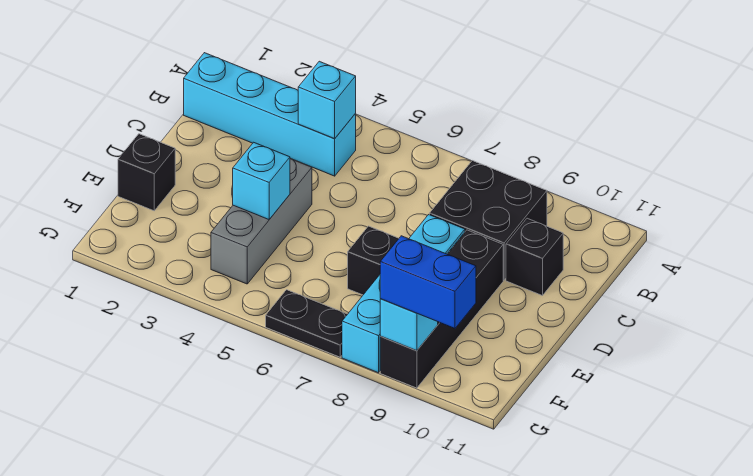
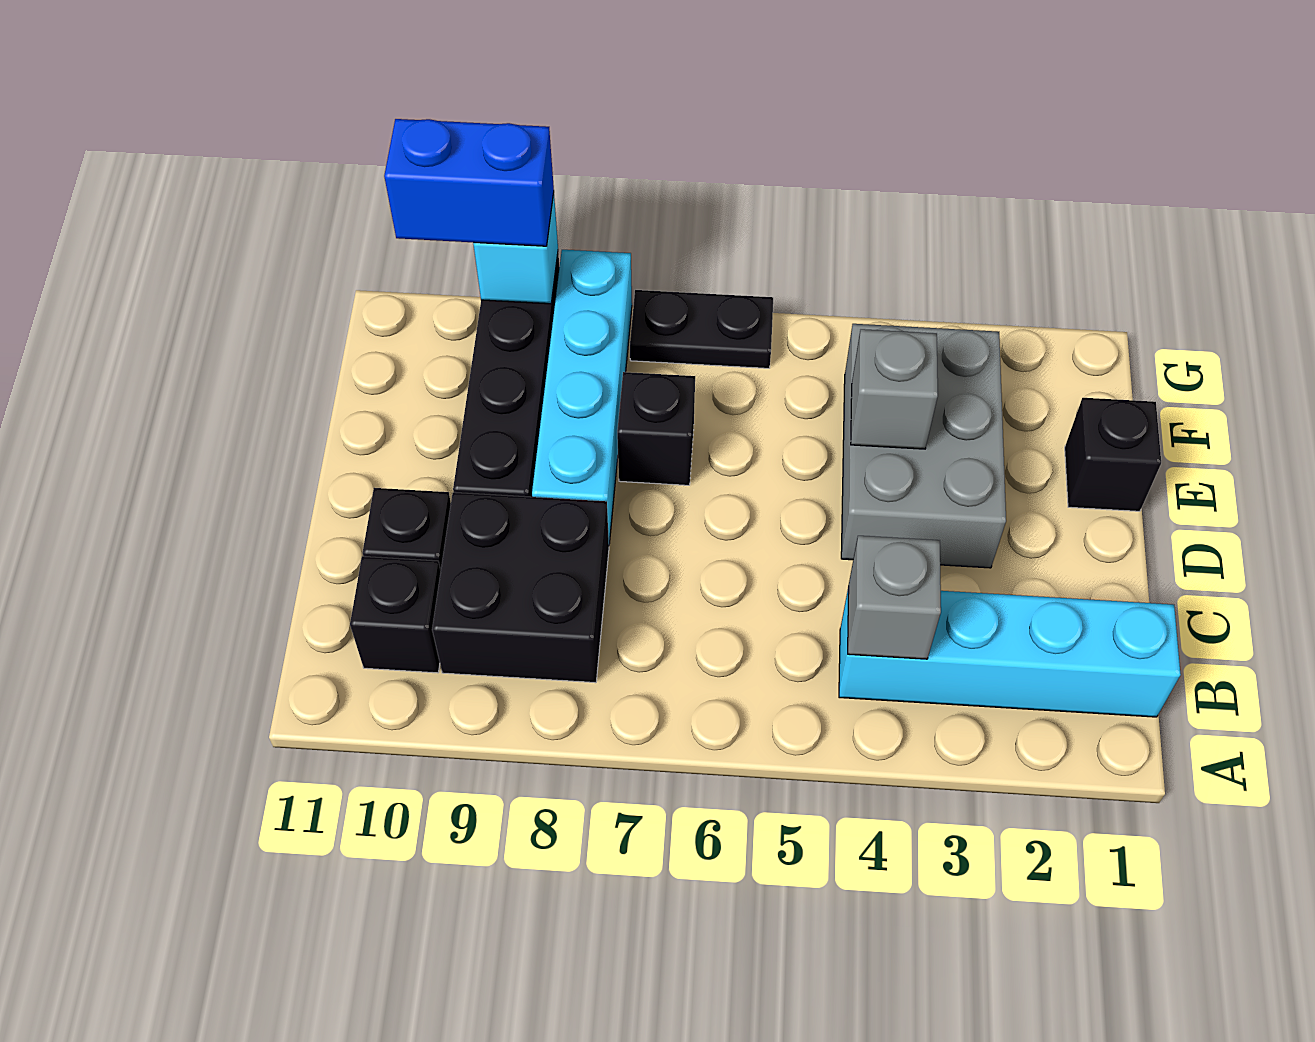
cyan brick B4 level 2 -> grey brick B4 level 2
none -> black brick B10 level 1
grey brick D4:F4 level 1 -> grey brick D3:F4 level 1
cyan brick E4 level 2 -> grey brick E4 level 2

